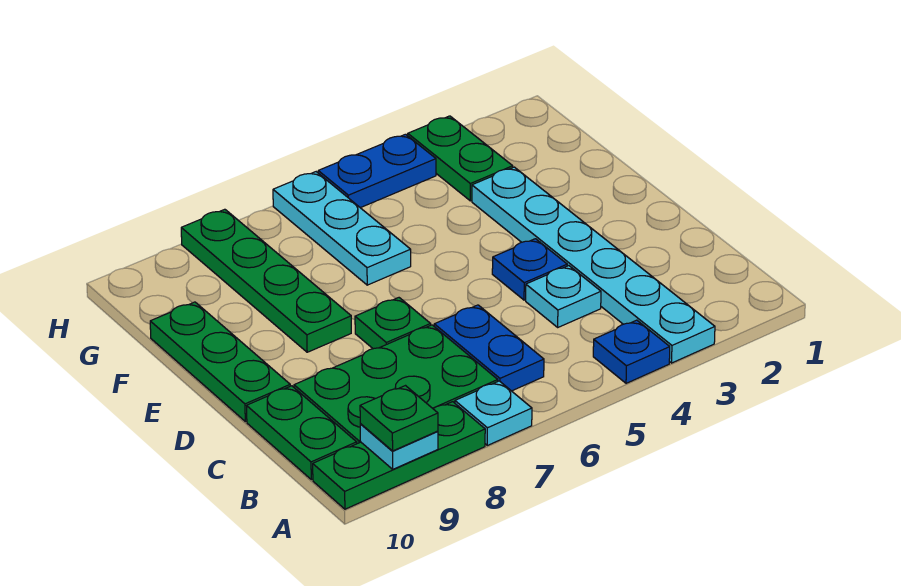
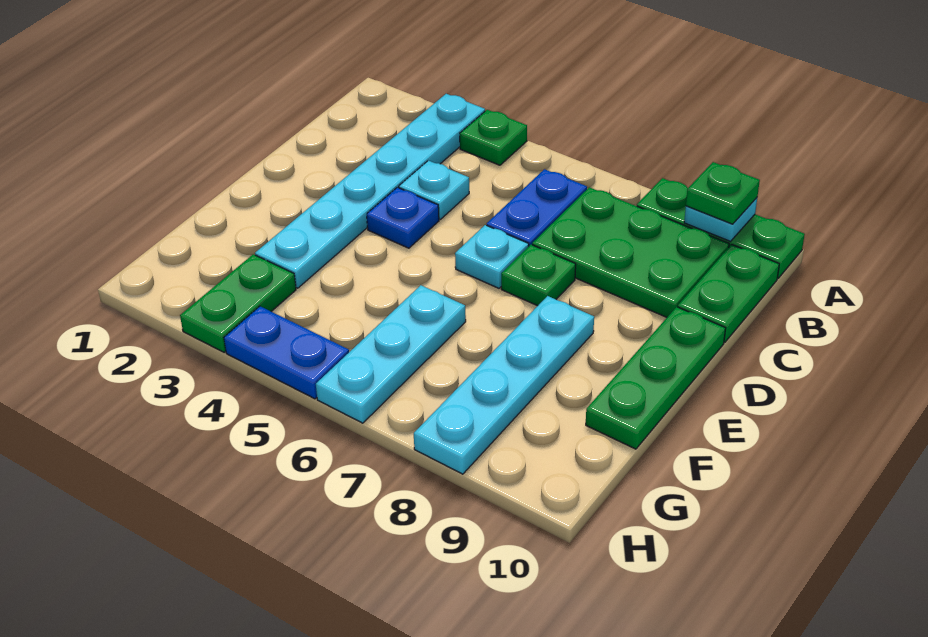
blue plate A4 level 1 -> green plate A4 level 1
cyan plate A7 level 1 -> cyan plate D6 level 1
green plate E8:H8 level 1 -> cyan plate E8:H8 level 1

